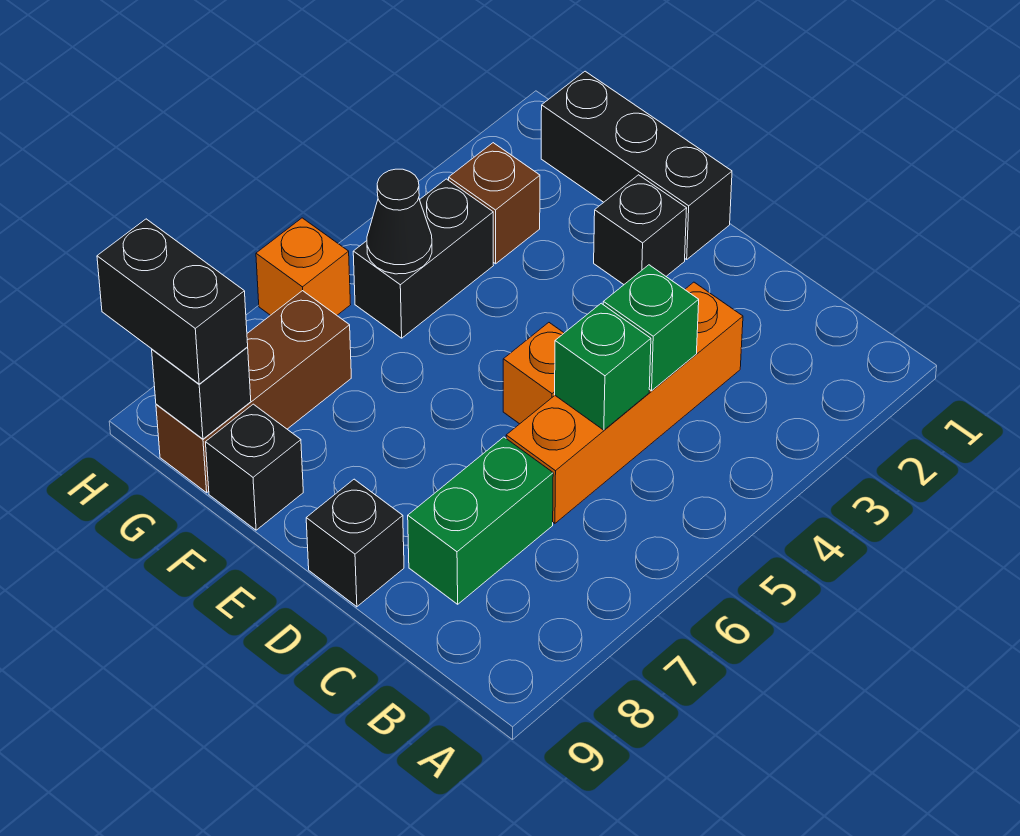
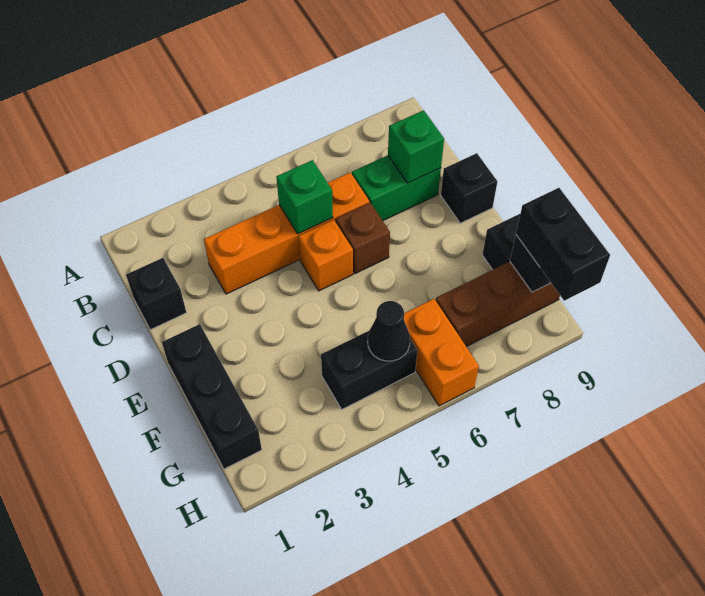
green brick C4 level 2 -> green brick C8 level 2
black brick E2 level 1 -> black brick C1 level 1
brown brick G3 level 1 -> brown brick D6 level 1
orange brick H6 level 1 -> orange brick G6:H6 level 1

